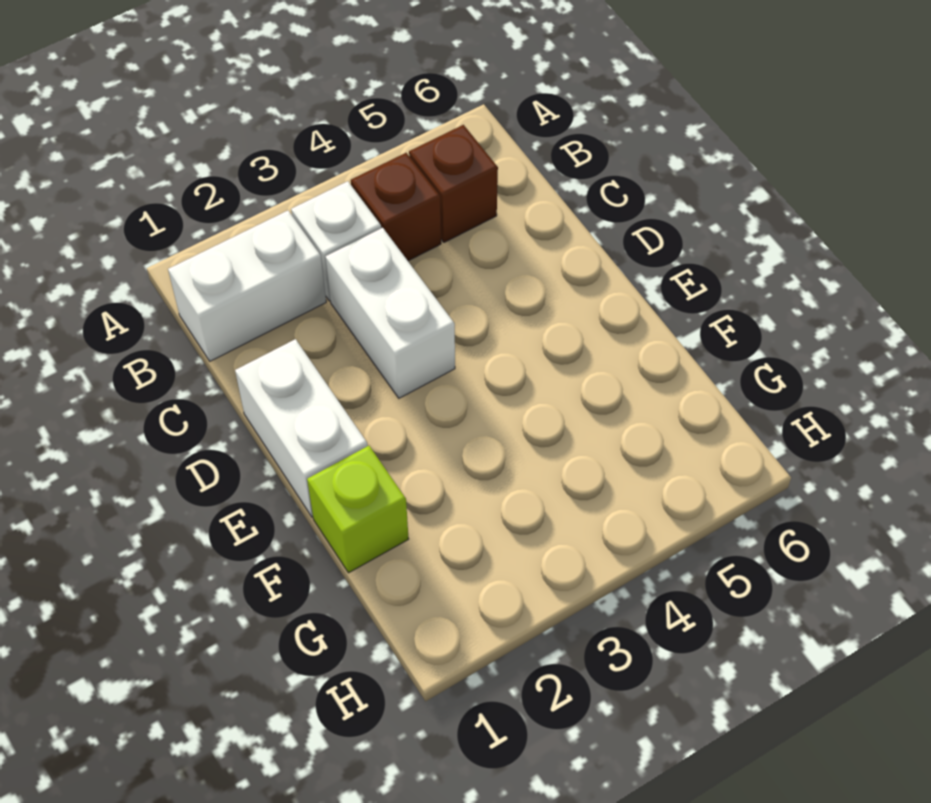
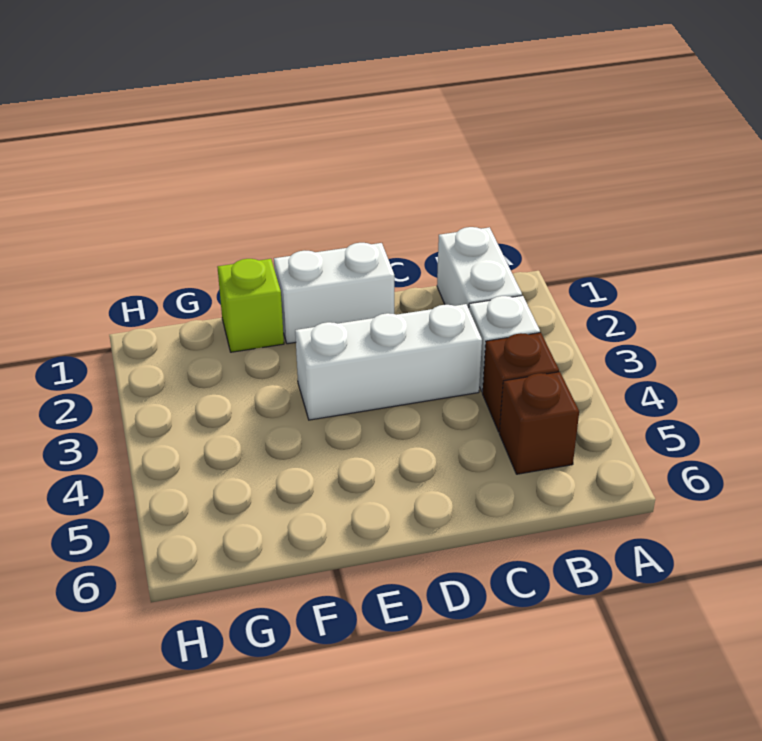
white brick C3:D3 level 1 -> white brick C3:E3 level 1

